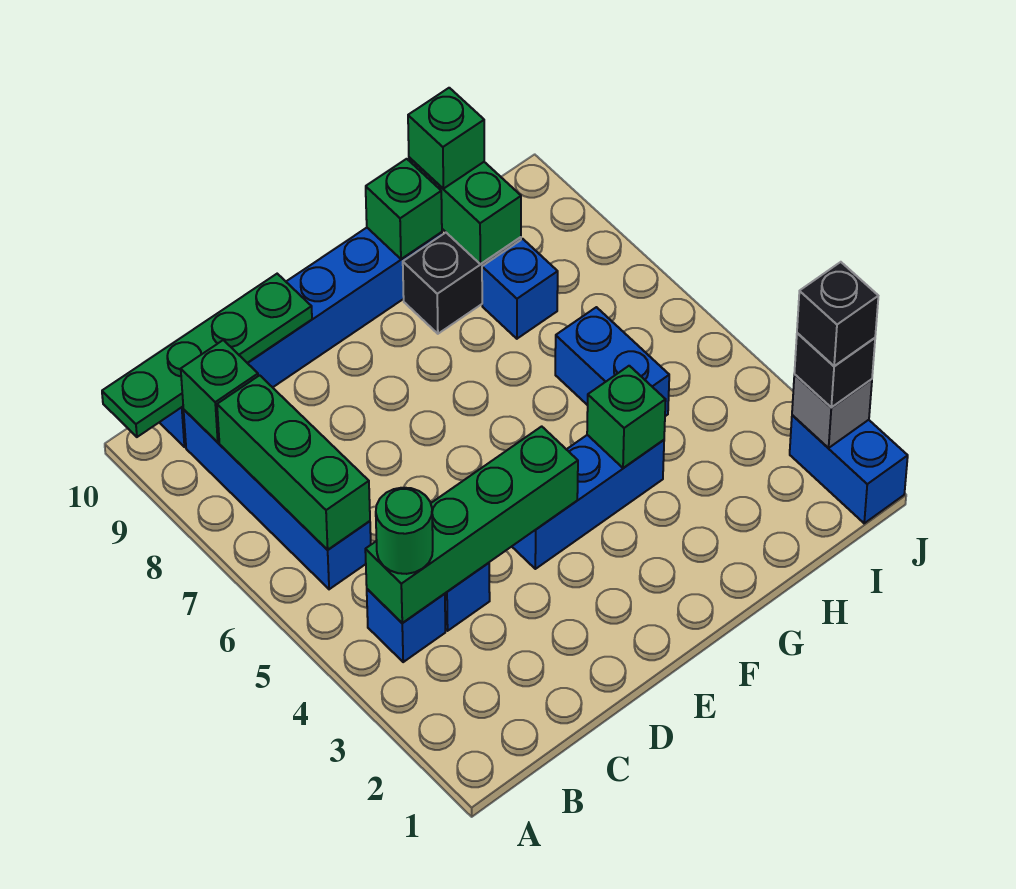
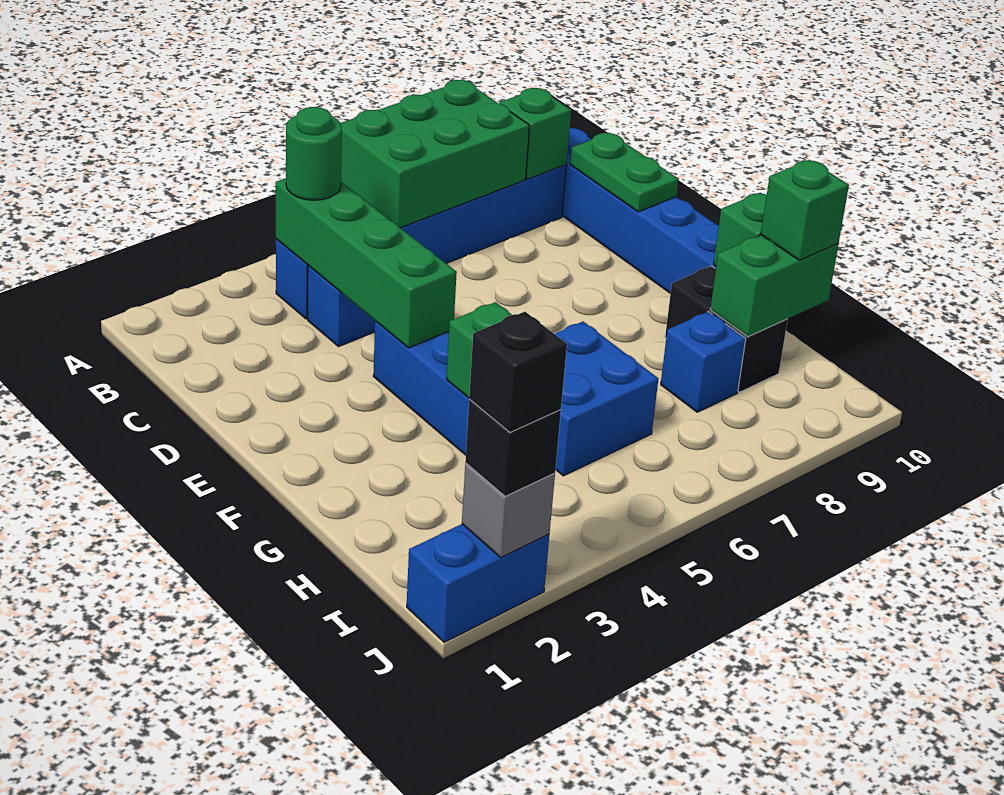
green plate A10:D10 level 2 -> green plate C10:D10 level 2
green brick B6:B8 level 2 -> green brick A6:B8 level 2
blue brick H5:H6 level 1 -> blue brick G5:H6 level 1

